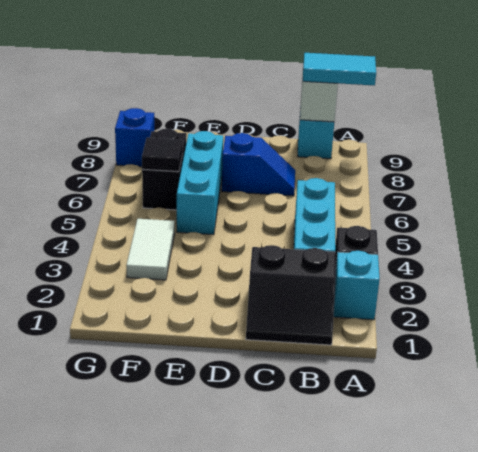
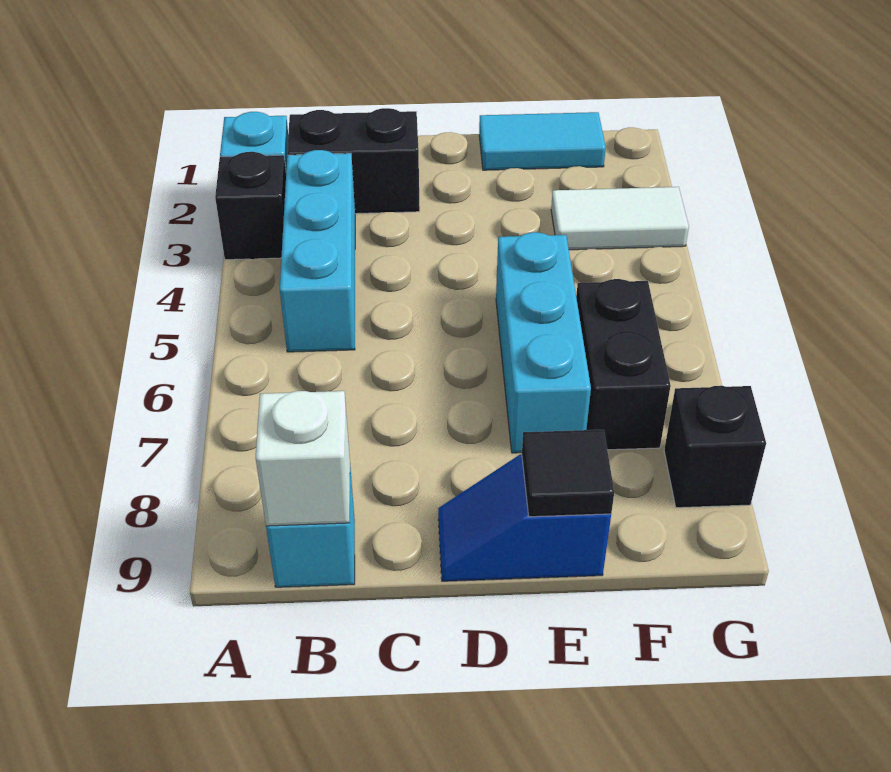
cyan tile A9:B9 level 3 -> cyan tile E1:F1 level 1
blue slope C7:D7 level 1 top D -> blue slope D9:E9 level 1 top E
white tile F3:F4 level 1 -> white tile F3:G3 level 1
black tile F6 level 2 -> black tile E9 level 2
blue brick G8 level 1 -> black brick G8 level 1

